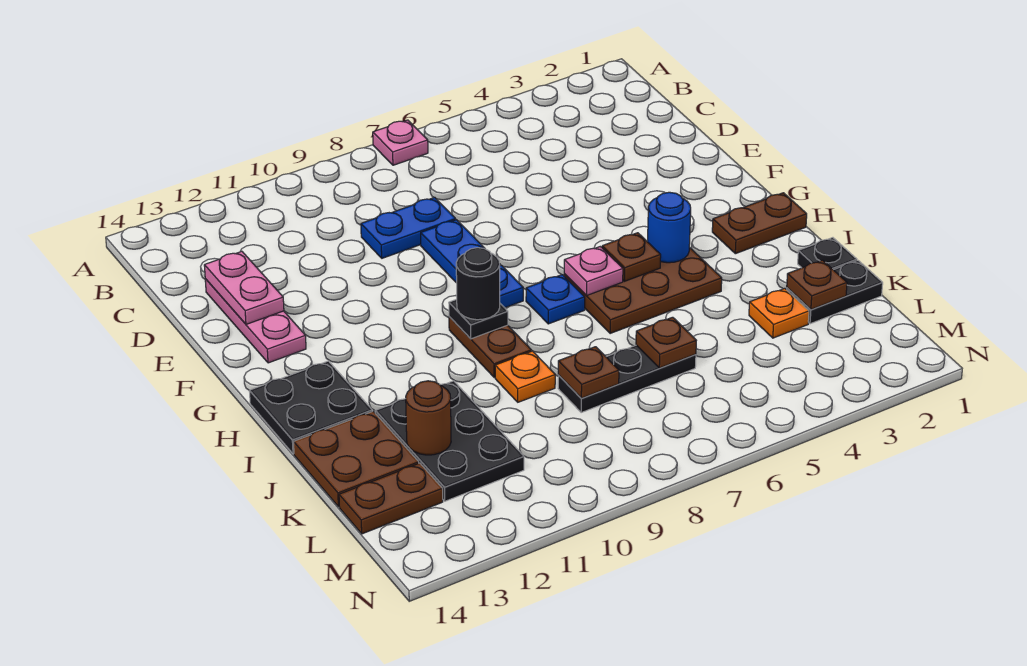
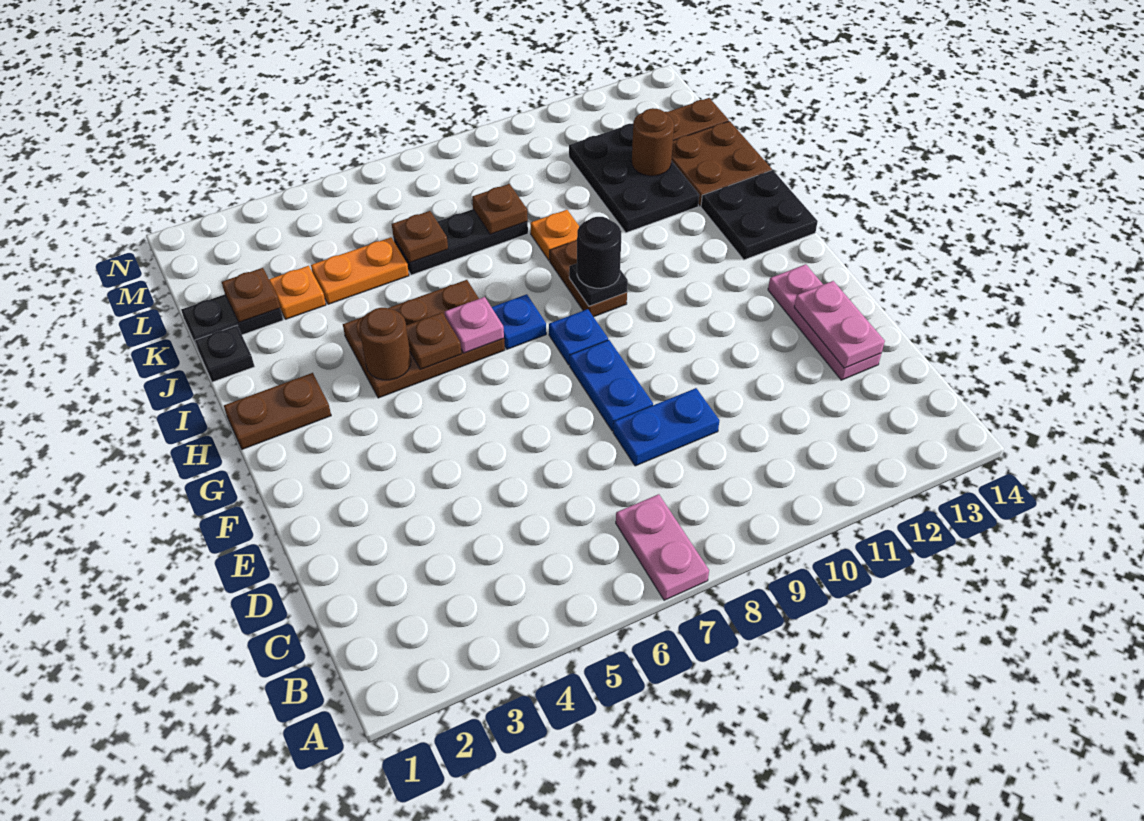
pink plate A7 level 1 -> pink plate A7:B7 level 1
blue round brick H4 level 2 -> brown round brick H4 level 2
none -> orange plate K4:K5 level 1

